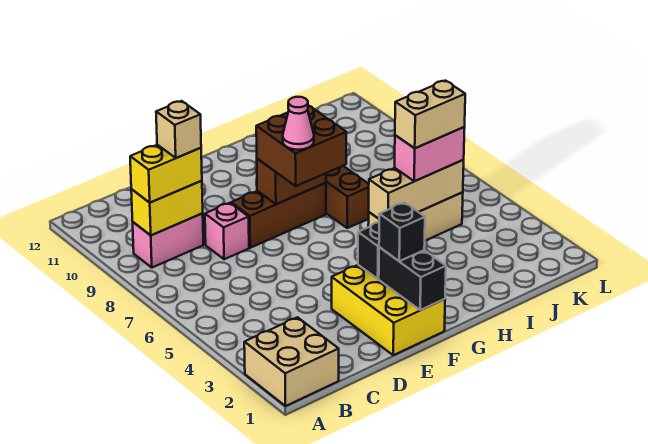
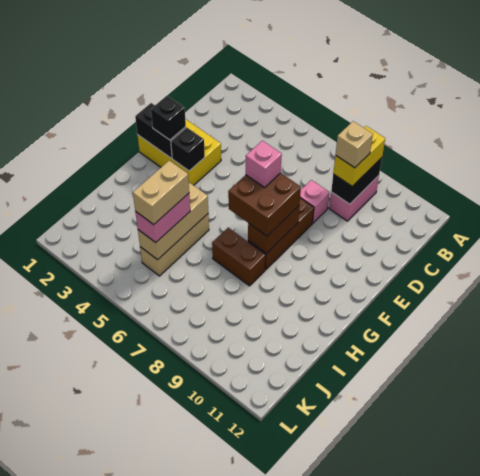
tan brick A1:B2 level 1 -> none
yellow brick B9:C9 level 2 -> black brick B9:C9 level 2
pink cone F7 level 4 -> pink brick F7 level 4

